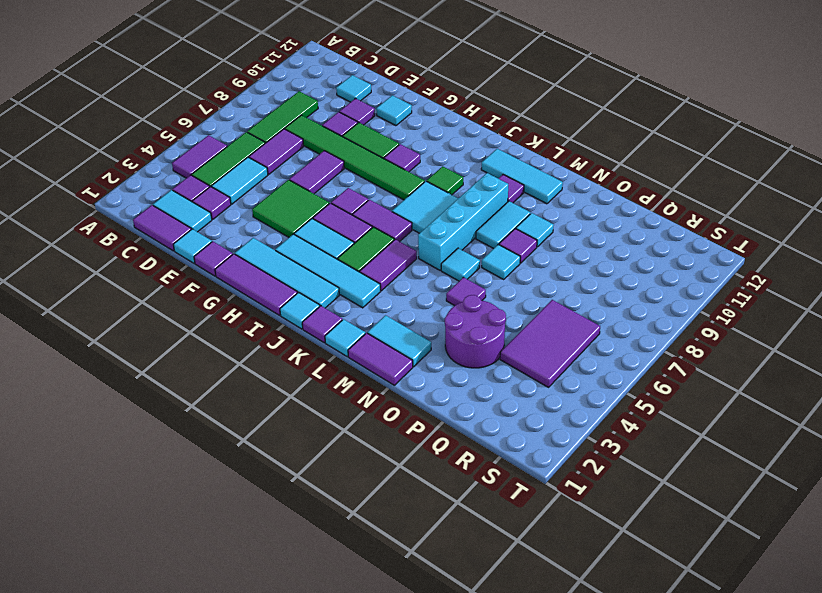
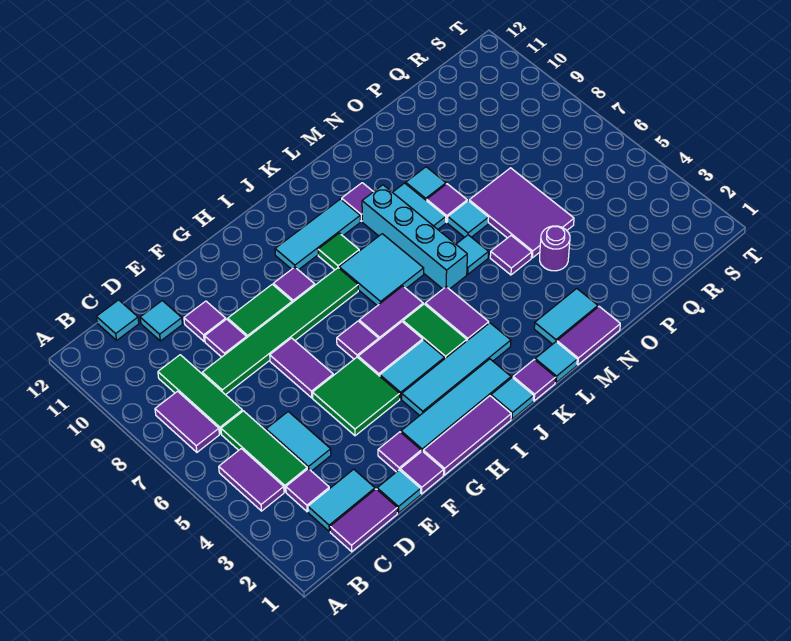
purple tile D3 level 1 -> purple tile F2 level 1
purple tile D6:D7 level 1 -> purple tile B7:B8 level 1
cyan tile F11 level 1 -> cyan tile C12 level 1
cyan tile K11:M11 level 1 -> cyan tile I10:K10 level 1
purple round brick O3:P4 level 1 -> purple round brick O4 level 1
purple tile Q4:R6 level 1 -> purple tile O5:P7 level 1

